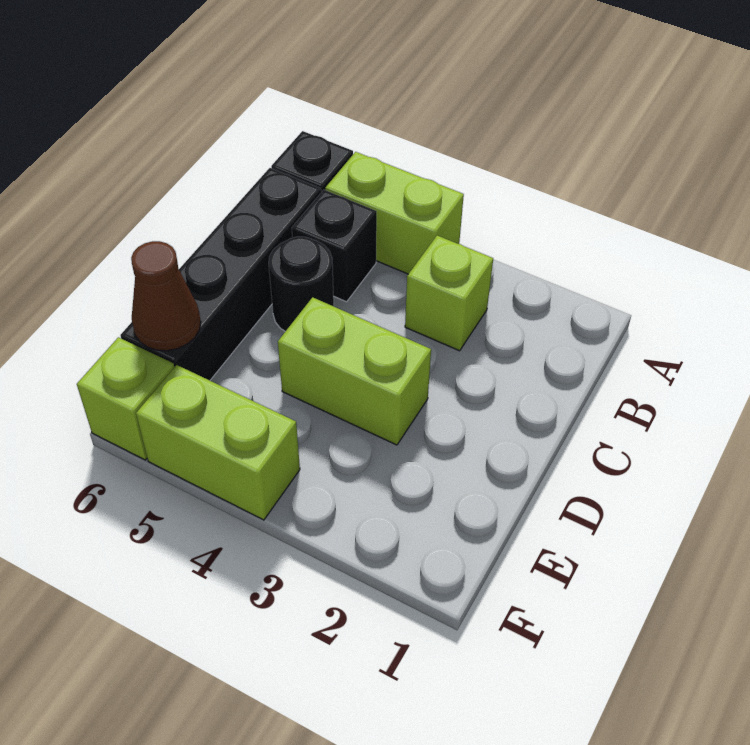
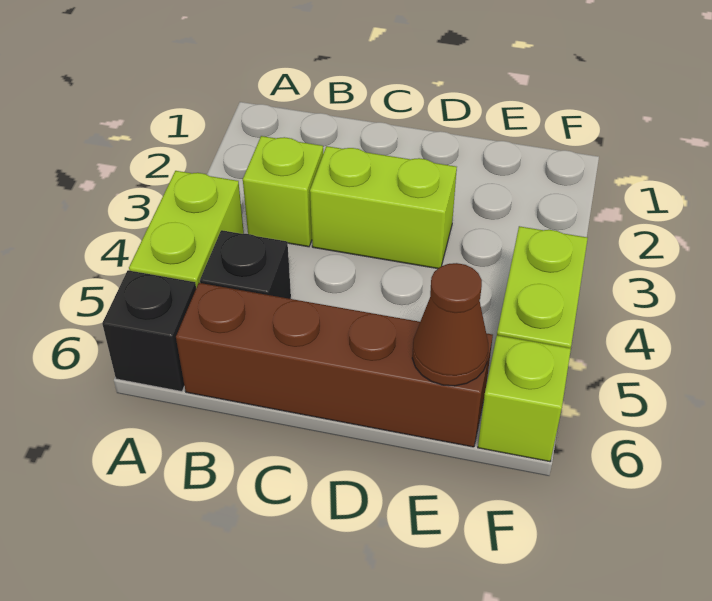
black brick B6:E6 level 1 -> brown brick B6:E6 level 1
black round brick C5 level 1 -> none
lime brick D3:D4 level 1 -> lime brick C3:D3 level 1

